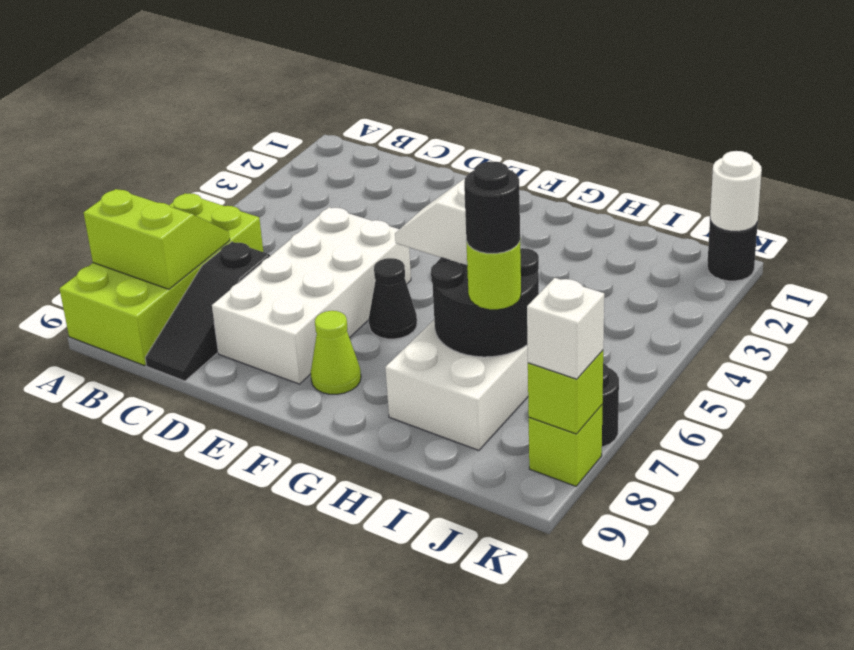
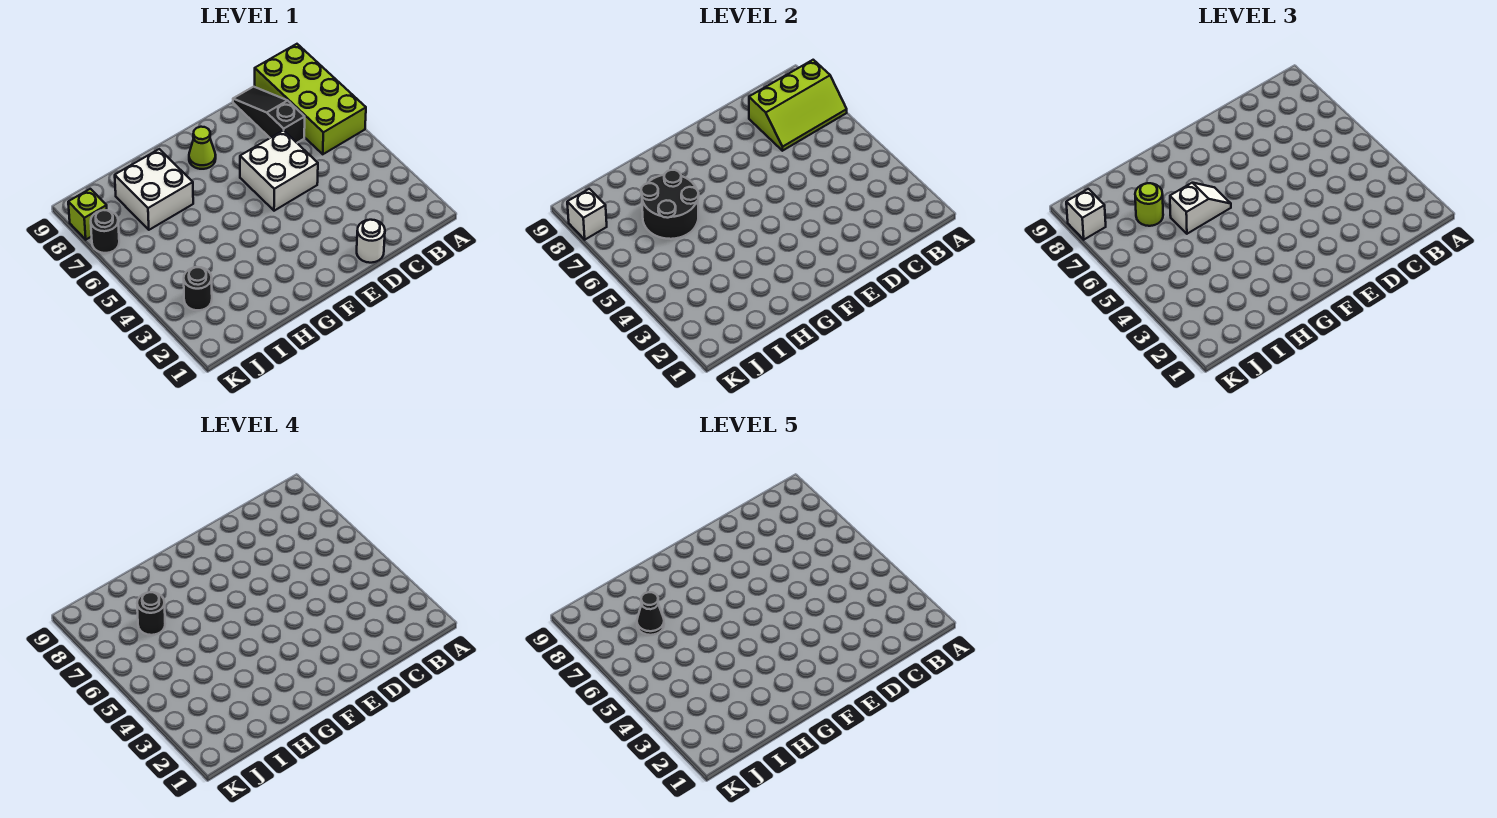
lime slope A7:B8 level 2 top 8 -> lime slope A7:C8 level 2 top 8
white brick D5:E8 level 1 -> white brick D5:E6 level 1
black cone F6 level 1 -> black cone I7 level 5
black round brick K1 level 1 -> black round brick J3 level 1
white round brick K1 level 2 -> white round brick D1 level 1
lime brick K8 level 2 -> white brick K8 level 2

